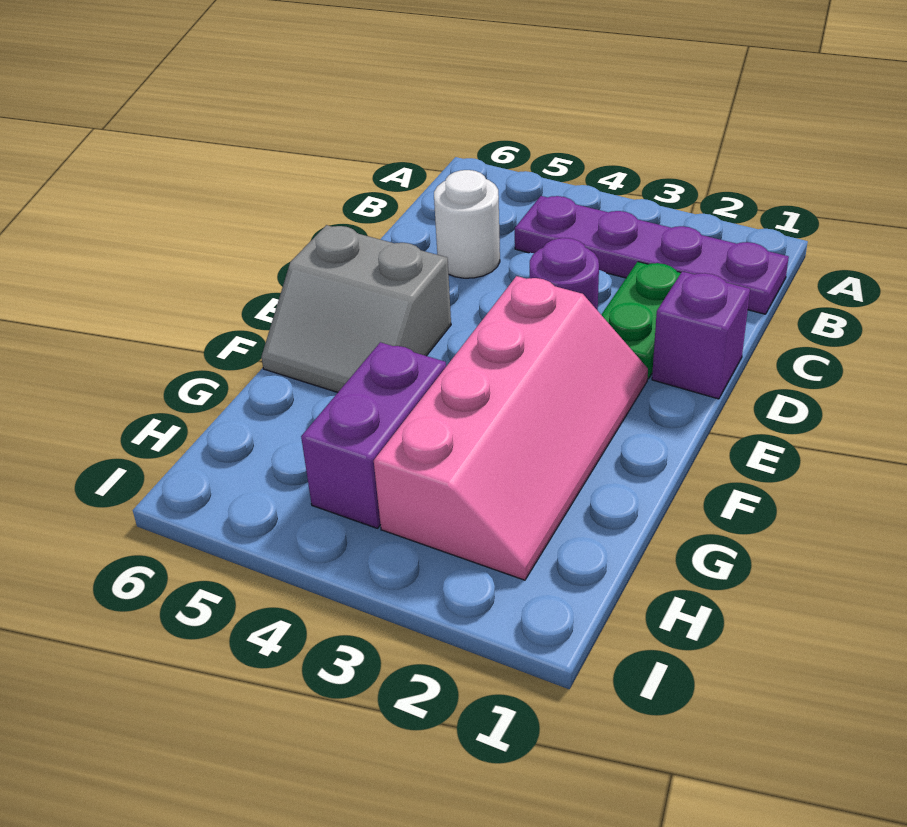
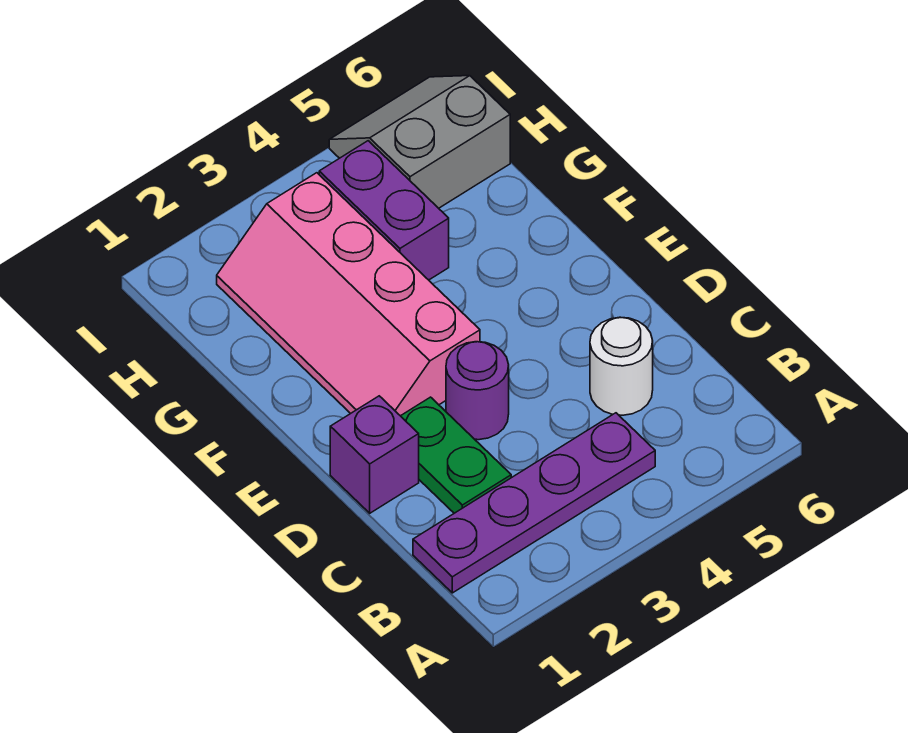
grey slope E5:F6 level 1 top E -> grey slope H5:I6 level 1 top H

